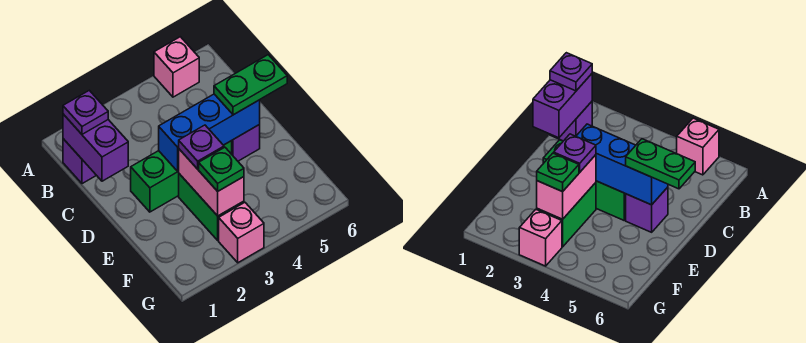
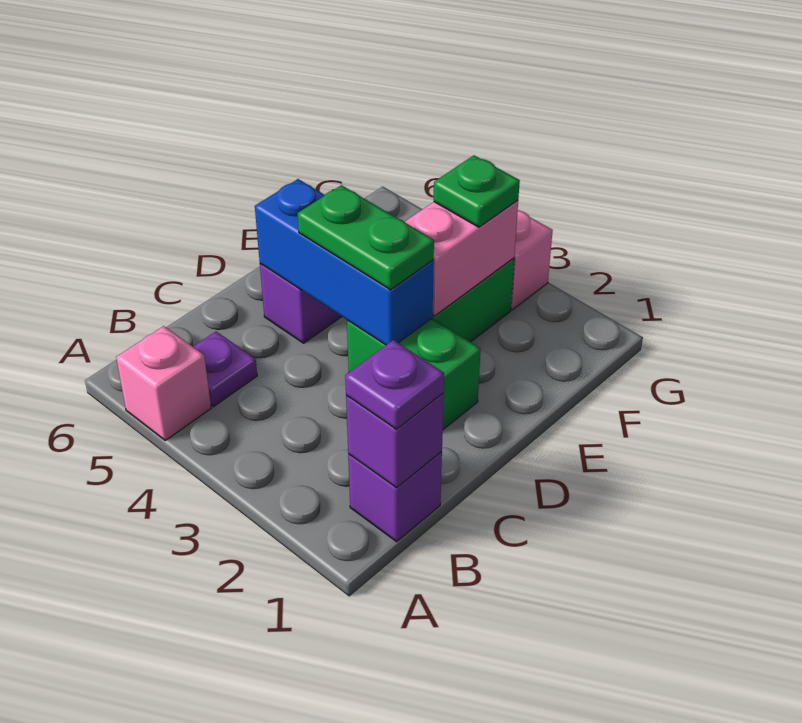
purple brick B1:C1 level 2 -> purple brick B1 level 2
green brick D2:D4 level 1 -> green brick D2:D3 level 1
green plate D5:D6 level 3 -> green plate D3:D4 level 3
purple plate E3 level 3 -> purple plate B5 level 1

